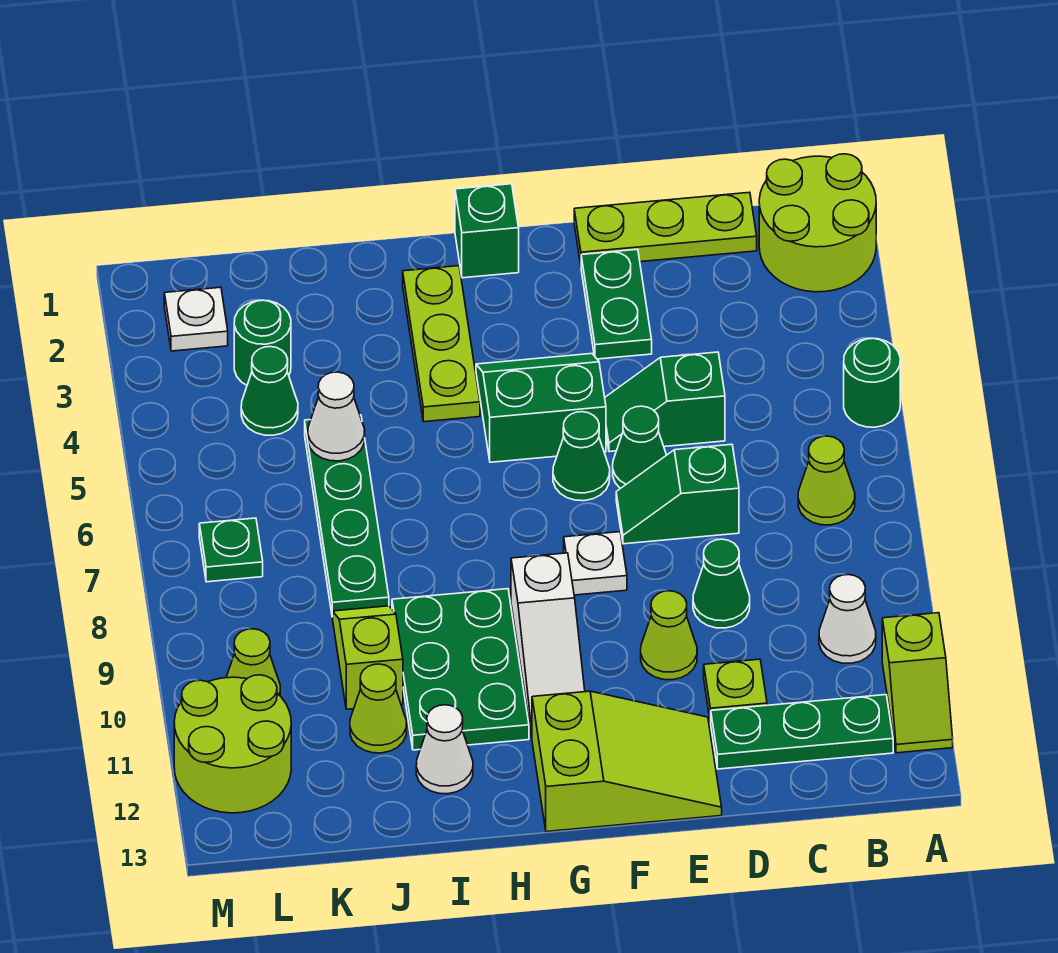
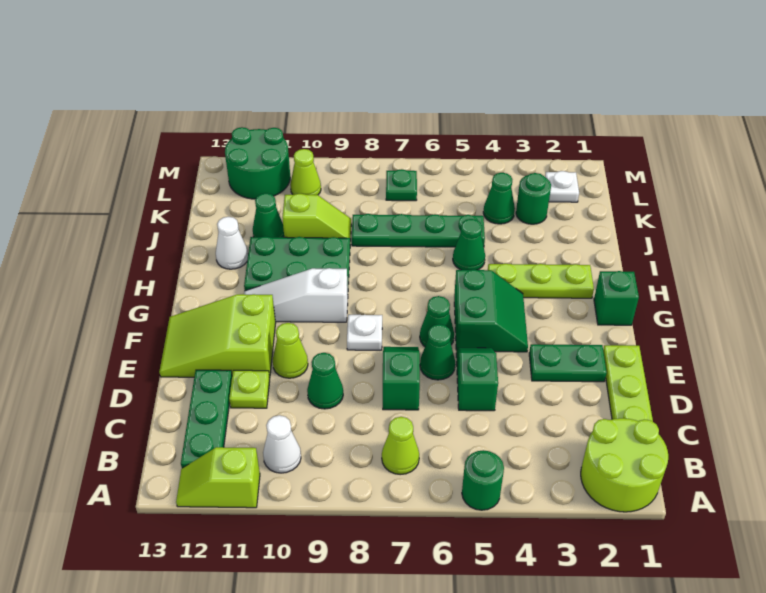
lime slope E12:G13 level 1 top G -> lime slope E11:F13 level 1 top 11
none -> green cone I5 level 1
white cone J5 level 2 -> none
lime cone J11 level 1 -> green cone J11 level 1
lime round brick L11:M12 level 1 -> green round brick L11:M12 level 1

